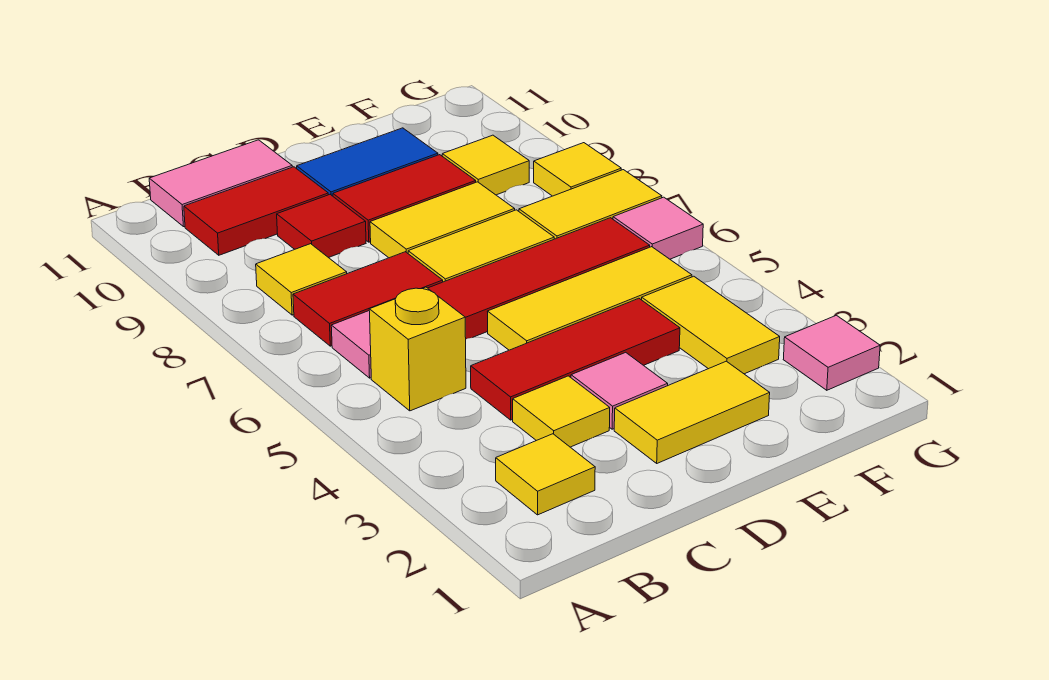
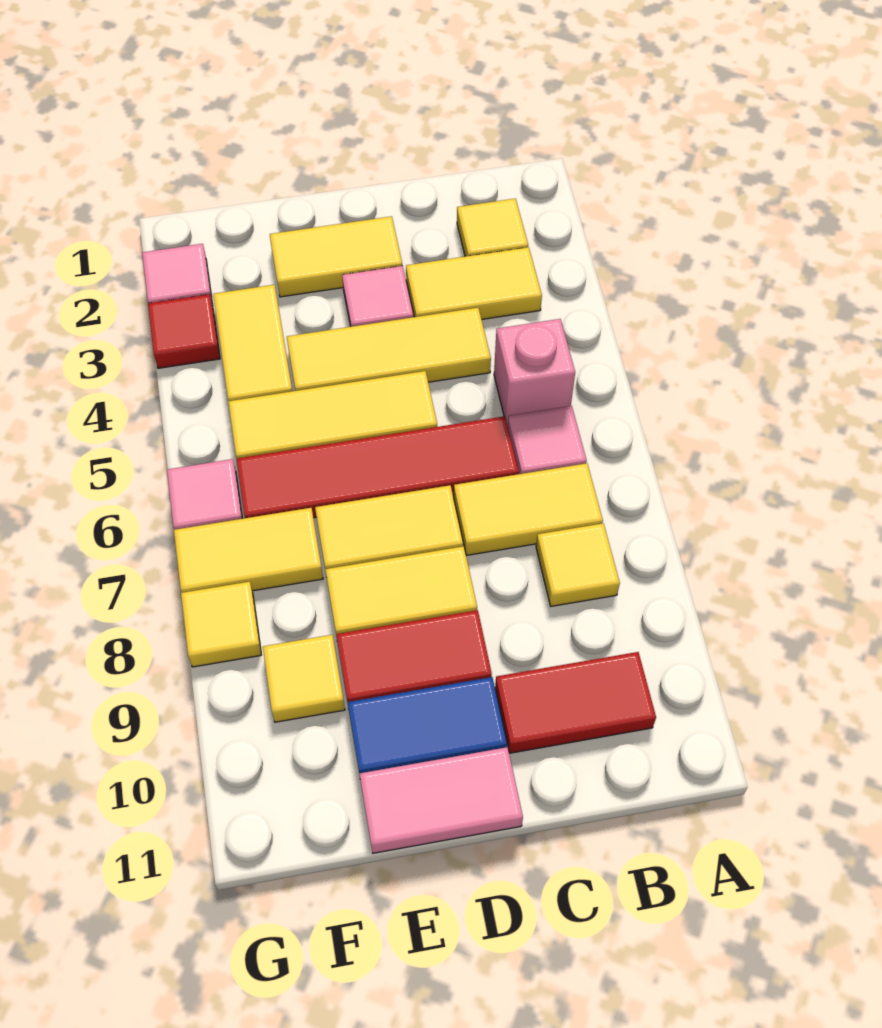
yellow brick B5 level 1 -> pink brick B5 level 1
red tile B7:C7 level 1 -> yellow tile B7:C7 level 1
pink tile B11:C11 level 1 -> pink tile D11:E11 level 1
yellow tile C3 level 1 -> yellow tile B3:C3 level 1
red tile C4:E4 level 1 -> yellow tile C4:E4 level 1
red tile C9 level 1 -> red tile G3 level 1

